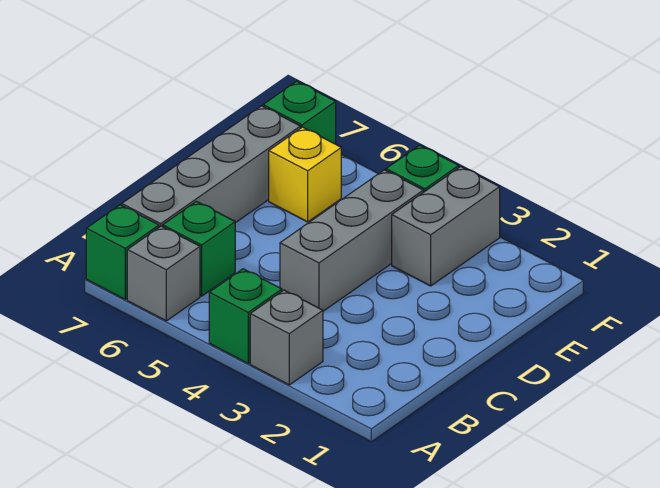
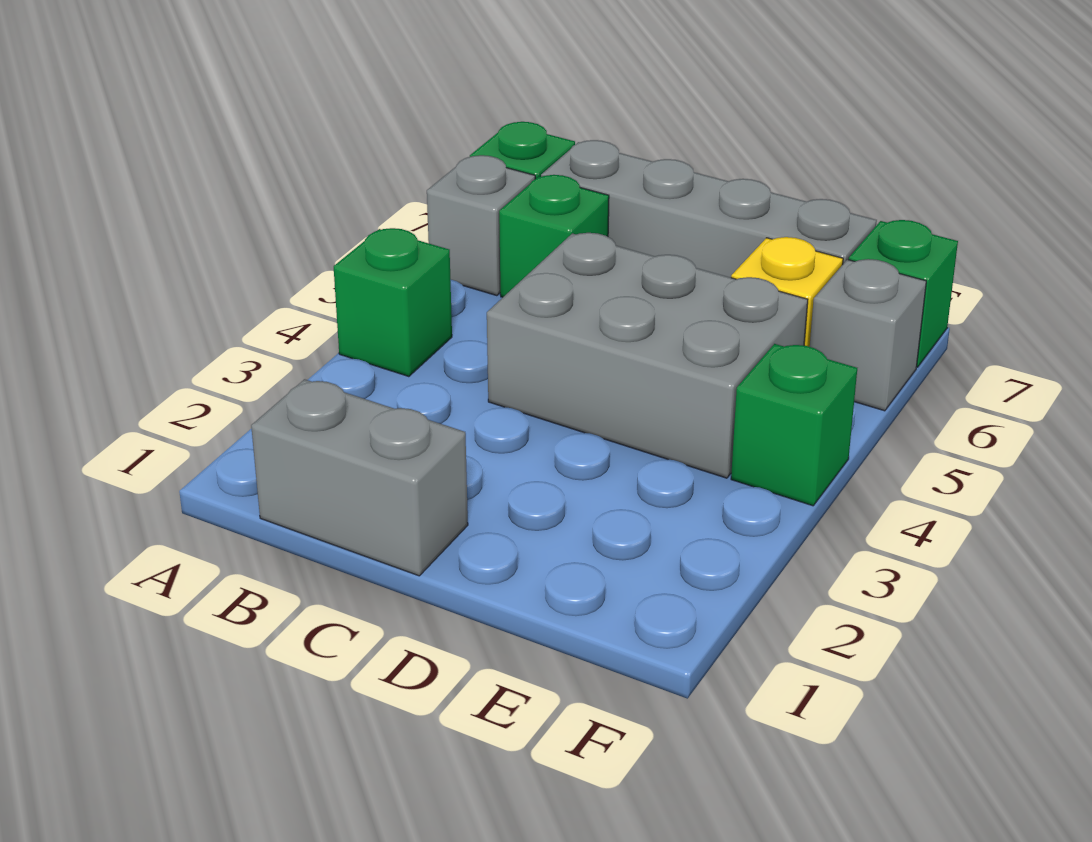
grey brick A3 level 1 -> grey brick F6 level 1
grey brick C4:E4 level 1 -> grey brick C4:E5 level 1
grey brick E3:F3 level 1 -> grey brick B1:C1 level 1

